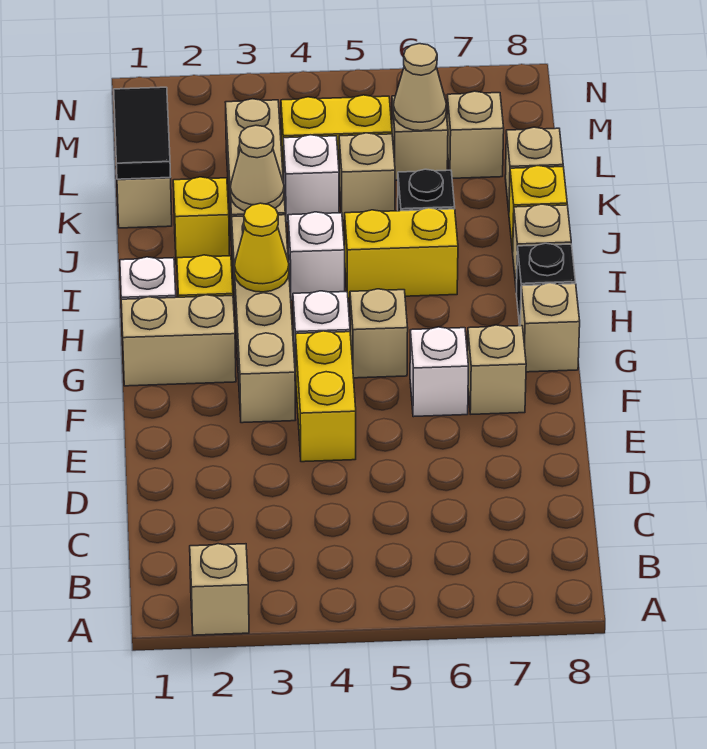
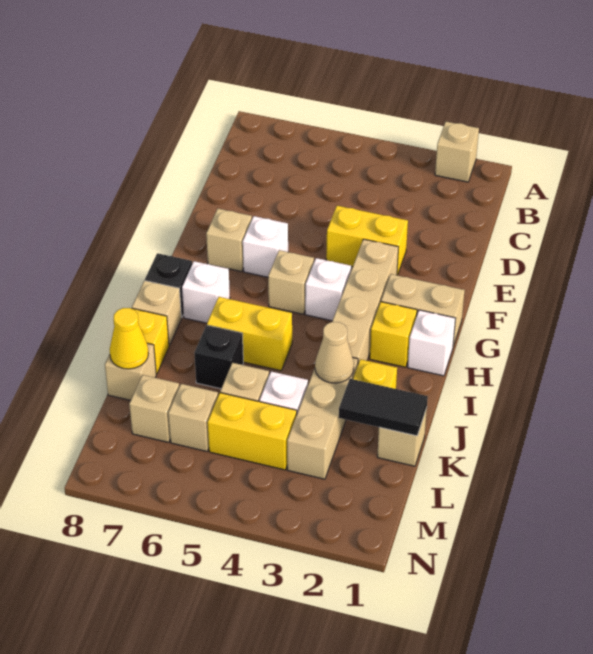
yellow brick E4:F4 level 1 -> yellow brick E3:E4 level 1
tan brick G8 level 1 -> none
yellow cone H3 level 2 -> yellow cone K8 level 2
white brick I4 level 1 -> white brick H7 level 1
black tile K1:L1 level 2 -> black tile K1:K2 level 2
tan cone L6 level 2 -> none

